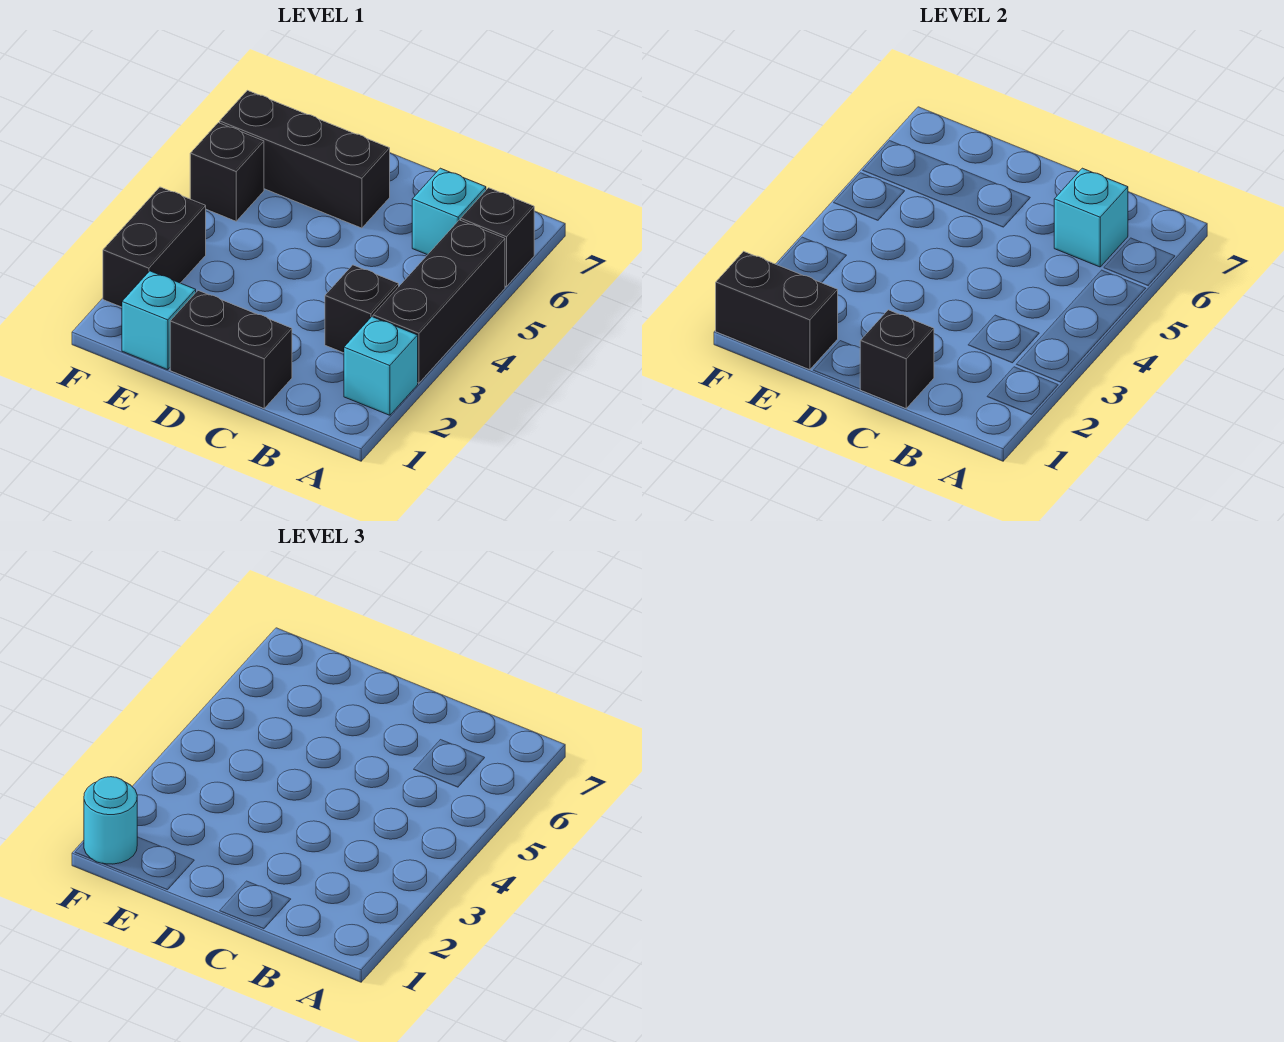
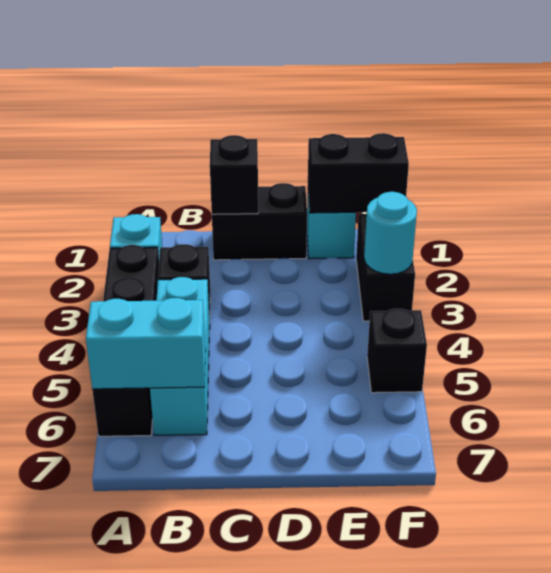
cyan brick B6 level 1 -> cyan brick B4:B6 level 1
cyan brick B6 level 2 -> cyan brick A6:B6 level 2
black brick D6:F6 level 1 -> none
cyan round brick F1 level 3 -> cyan round brick F3 level 2

